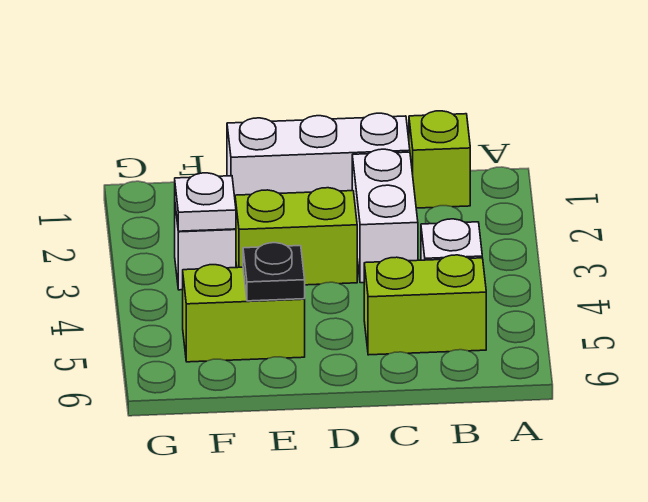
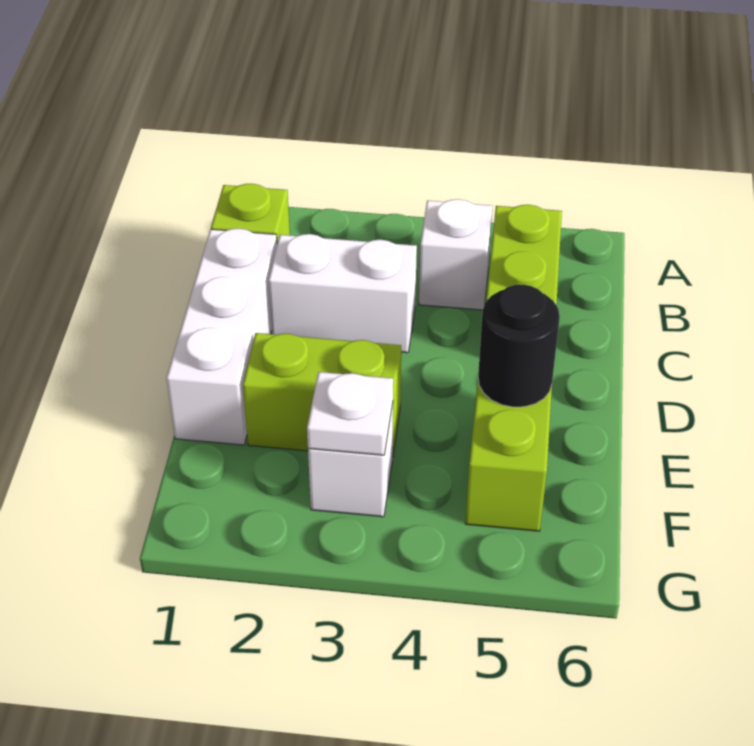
lime brick D3:E3 level 1 -> lime brick E2:E3 level 1
black plate E5 level 2 -> black round brick E5 level 2

